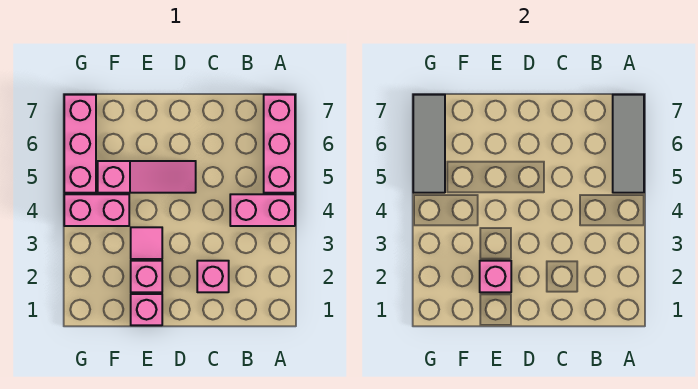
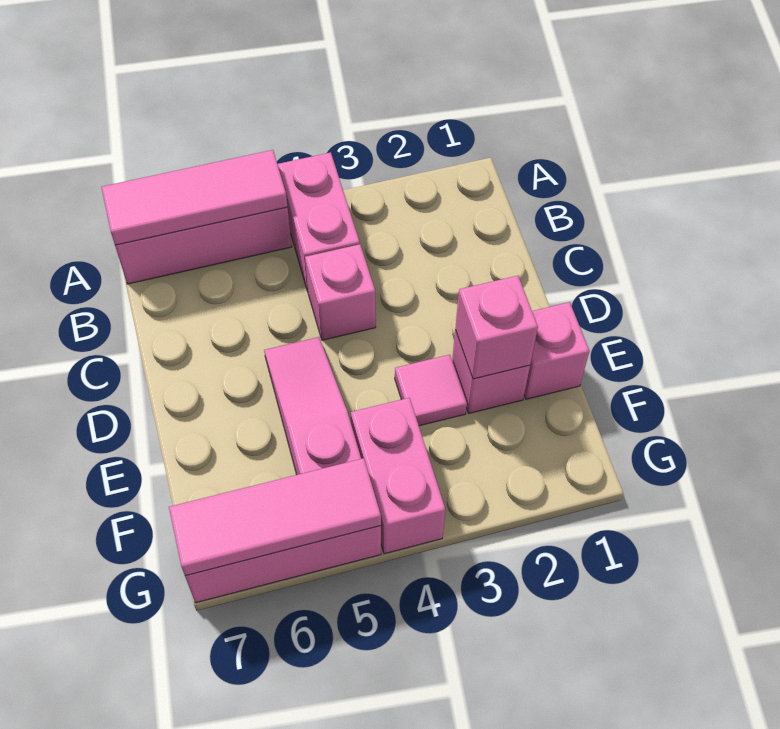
grey tile A5:A7 level 2 -> pink tile A5:A7 level 2
pink brick C2 level 1 -> pink brick C4 level 1
grey tile G5:G7 level 2 -> pink tile G5:G7 level 2

